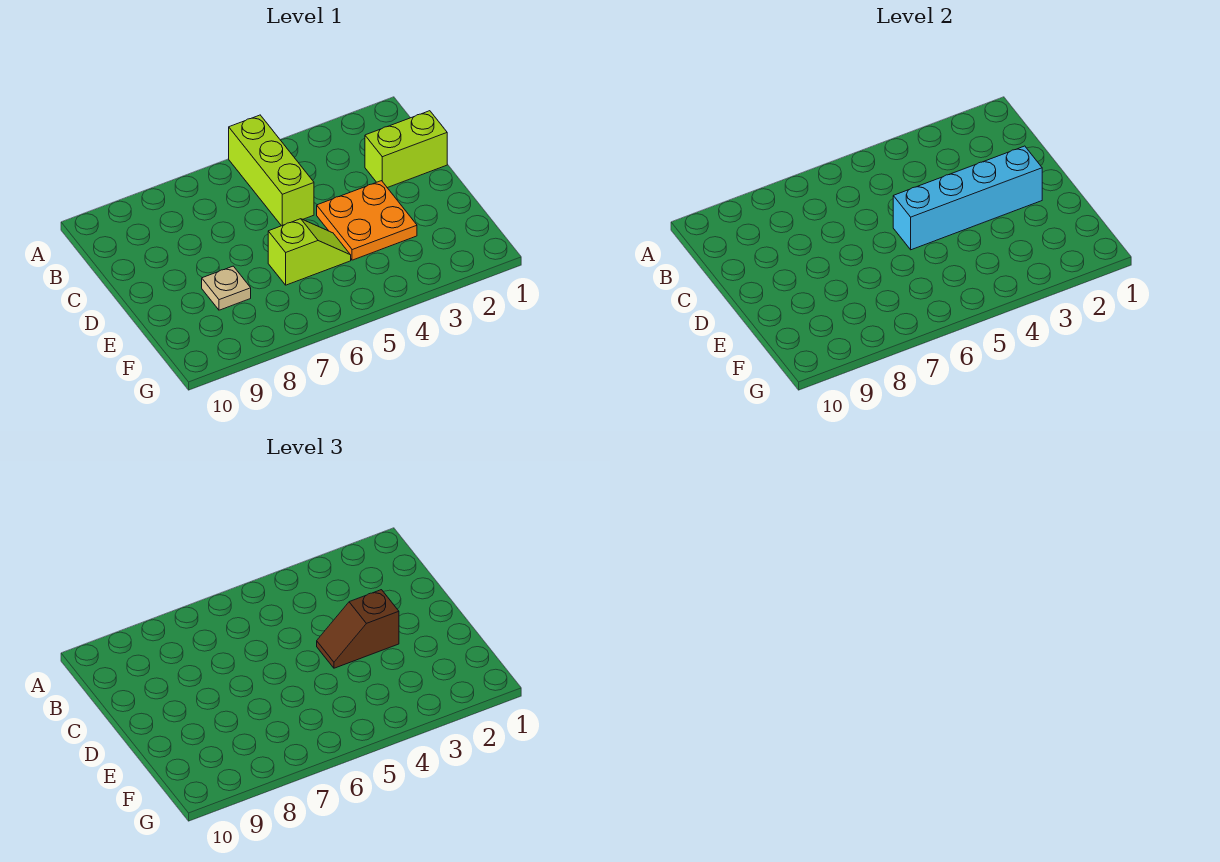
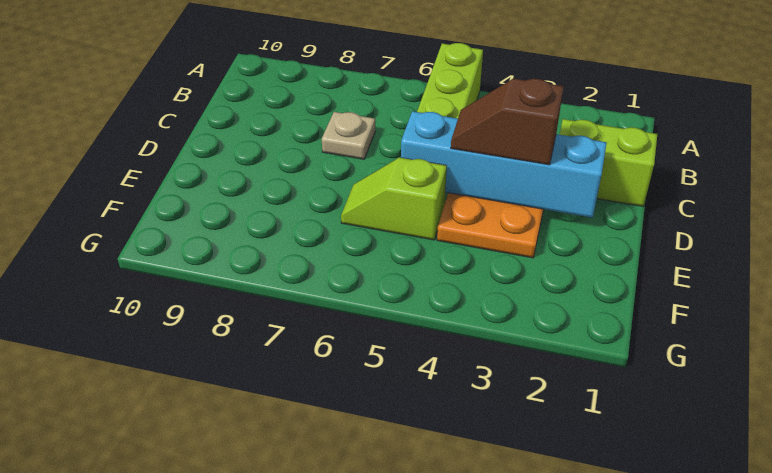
lime slope E5:E6 level 1 top 6 -> lime slope E5:E6 level 1 top 5
tan plate E8 level 1 -> tan plate C7 level 1

